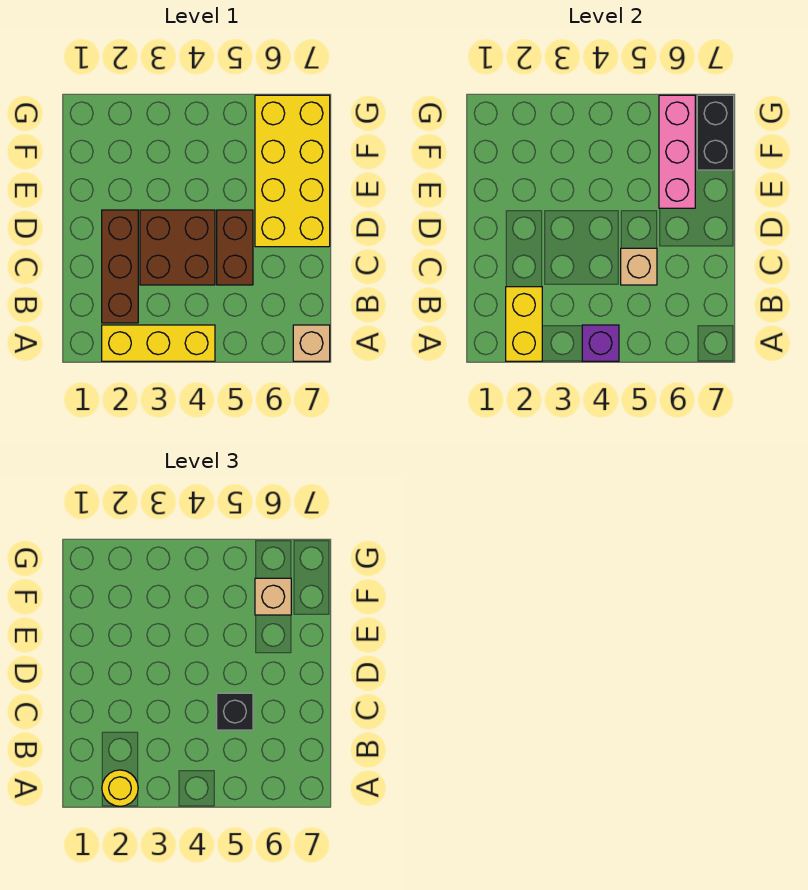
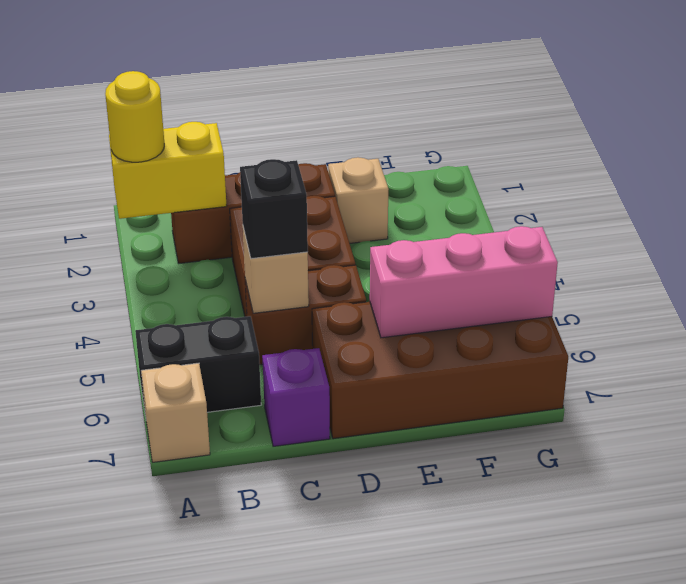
yellow brick A2:A4 level 1 -> none
purple brick A4 level 2 -> purple brick C7 level 1
yellow brick D6:G7 level 1 -> brown brick D6:G7 level 1
tan brick F6 level 3 -> tan brick E2 level 1
black brick F7:G7 level 2 -> black brick A6:B6 level 1

